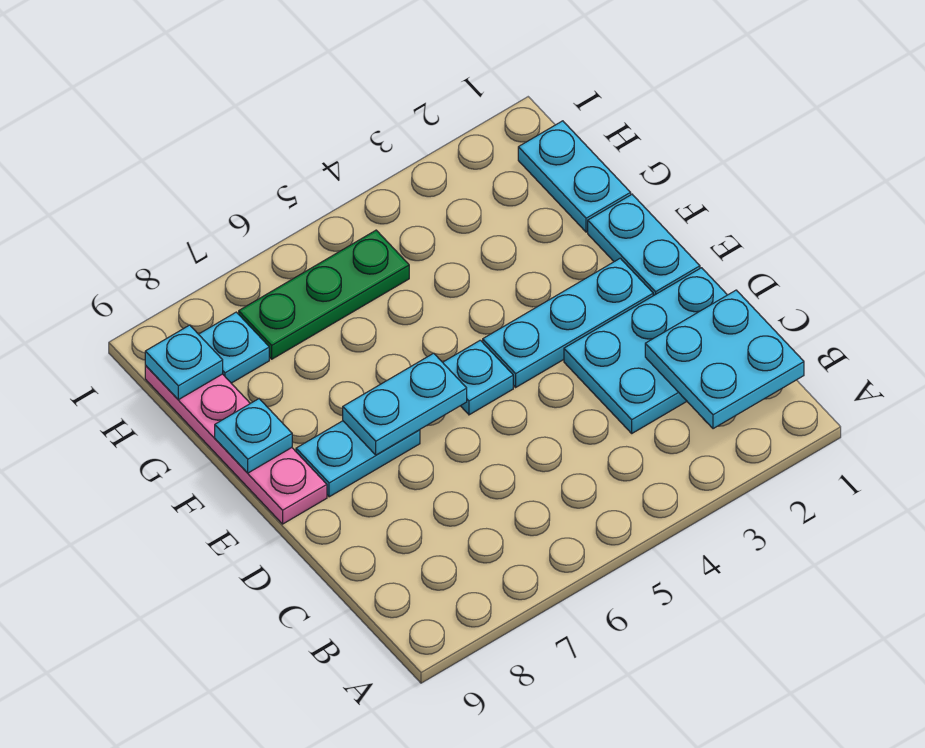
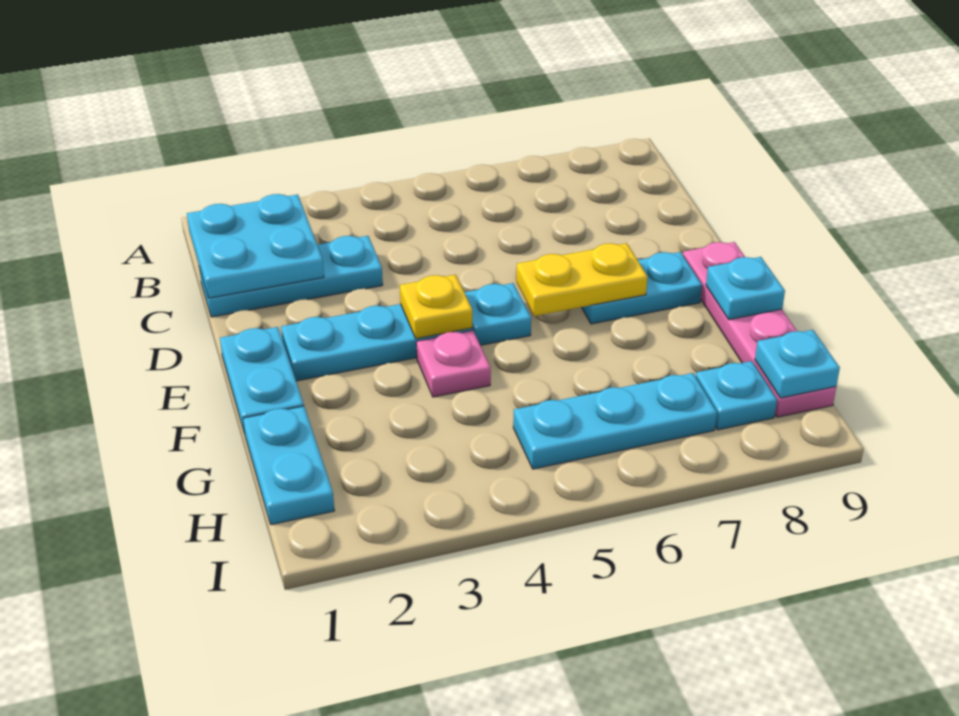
cyan plate C1:D3 level 1 -> cyan plate C1:C3 level 1
none -> yellow plate E4 level 2
cyan plate E6:E7 level 2 -> yellow plate E6:E7 level 2
none -> pink plate F4 level 1
green plate H5:H7 level 1 -> cyan plate H5:H7 level 1

